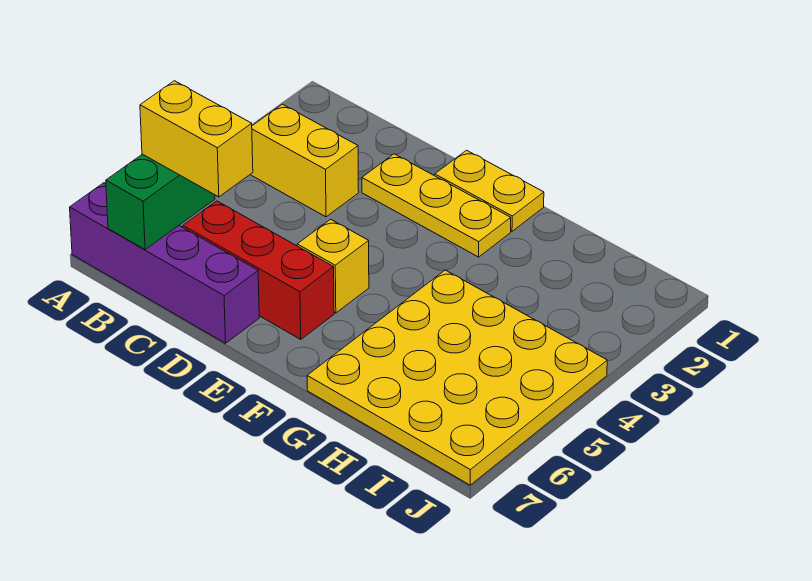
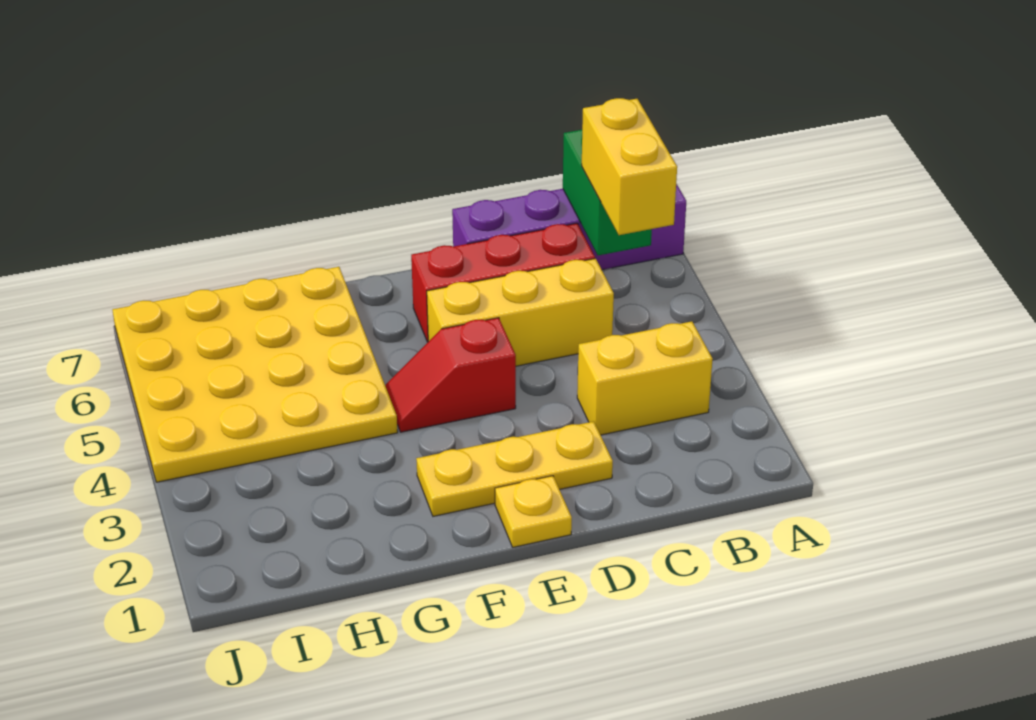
yellow brick B6:C6 level 3 -> yellow brick B5:B6 level 3
yellow plate E1:F1 level 1 -> yellow plate E1 level 1
none -> red slope E4:F4 level 1 top E
yellow brick E5 level 1 -> yellow brick C5:E5 level 1

